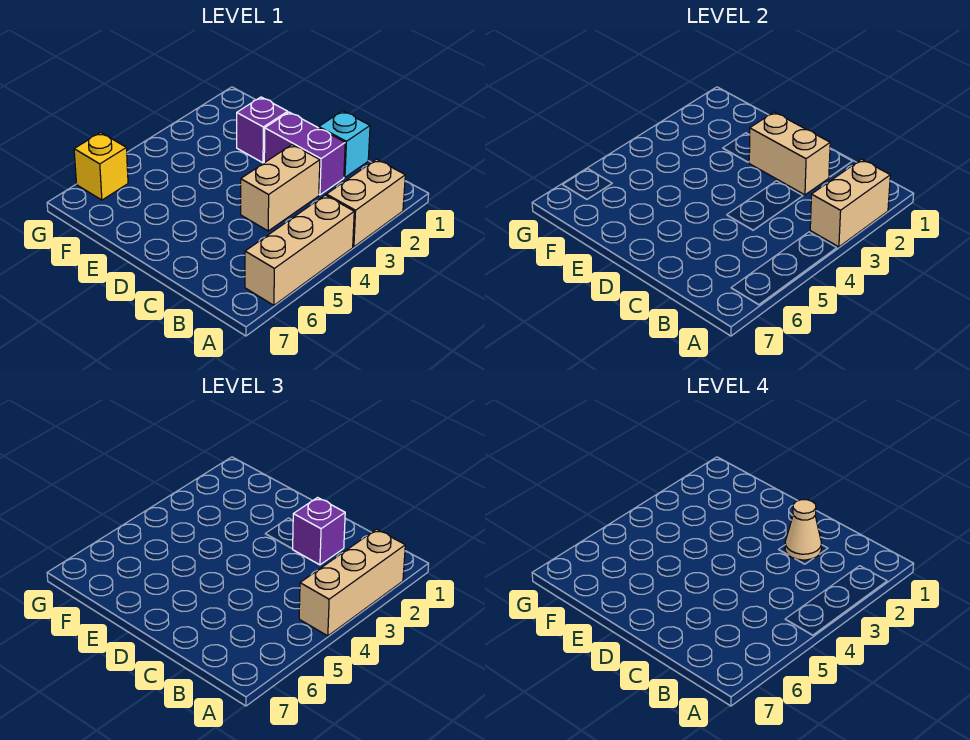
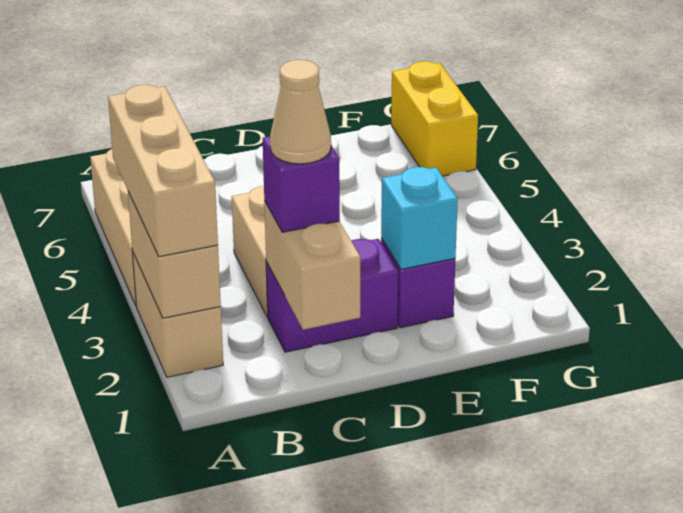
cyan brick C1 level 1 -> cyan brick E2 level 2
tan brick C2:D2 level 2 -> tan brick C1:C2 level 2
yellow brick G6 level 1 -> yellow brick G6:G7 level 1

